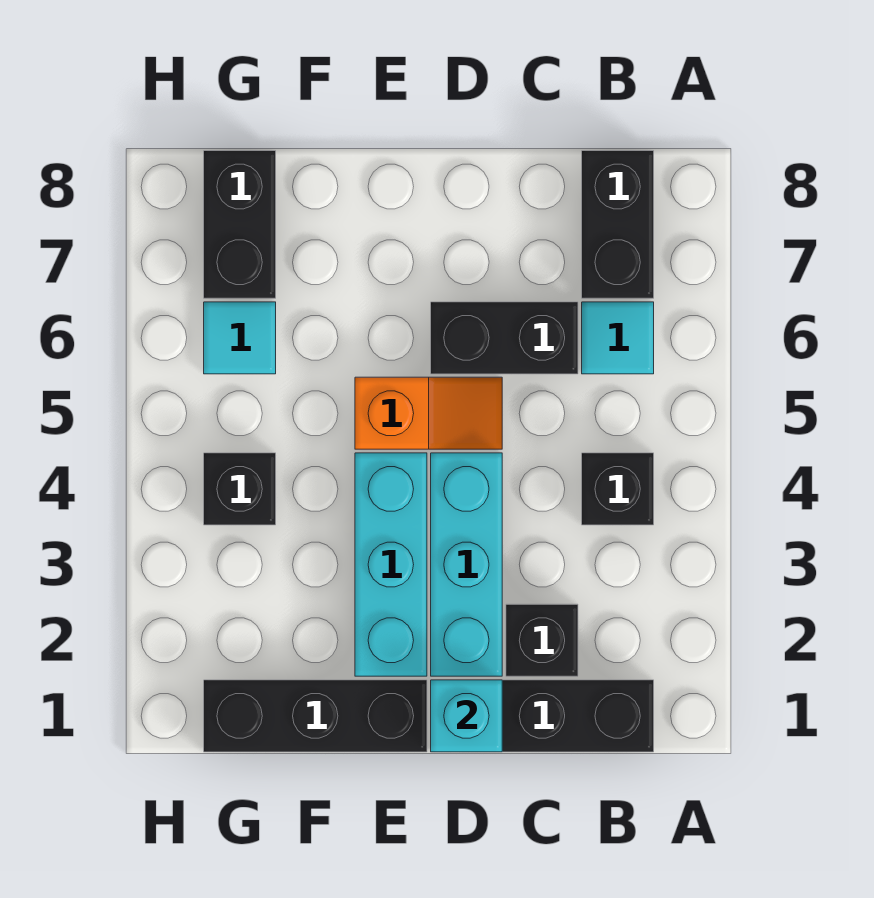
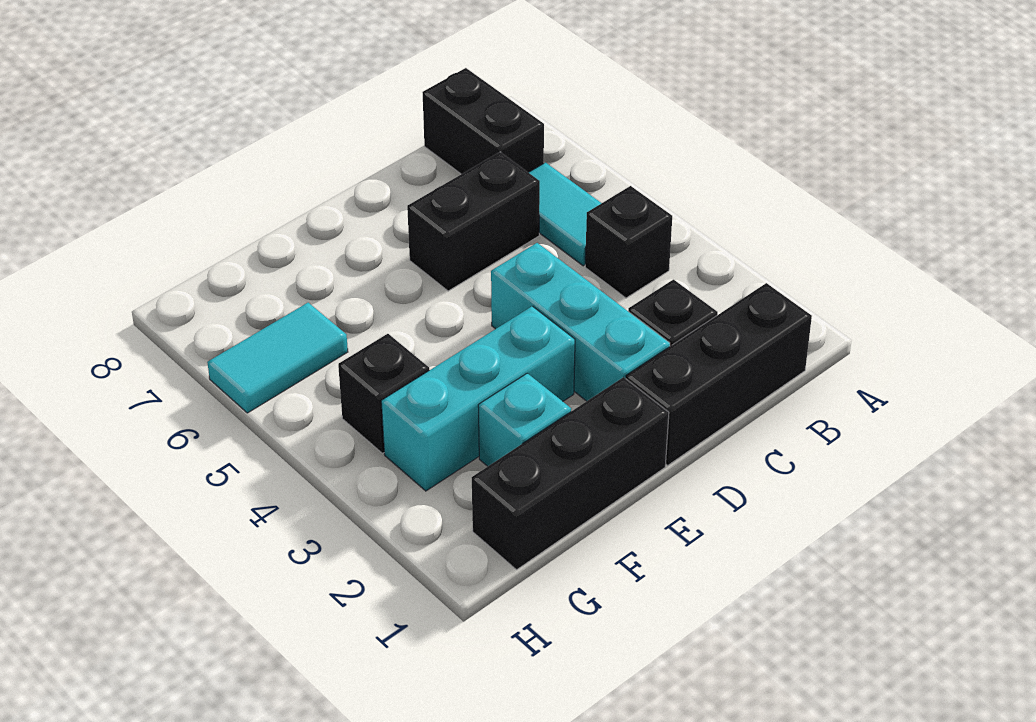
cyan tile B6 level 1 -> cyan tile B5:B6 level 1
cyan brick D1 level 2 -> cyan brick F2 level 1
orange slope D5:E5 level 1 top E -> none
cyan brick E2:E4 level 1 -> cyan brick E3:G3 level 1
cyan tile G6 level 1 -> cyan tile G6:H6 level 1
black brick G7:G8 level 1 -> none

